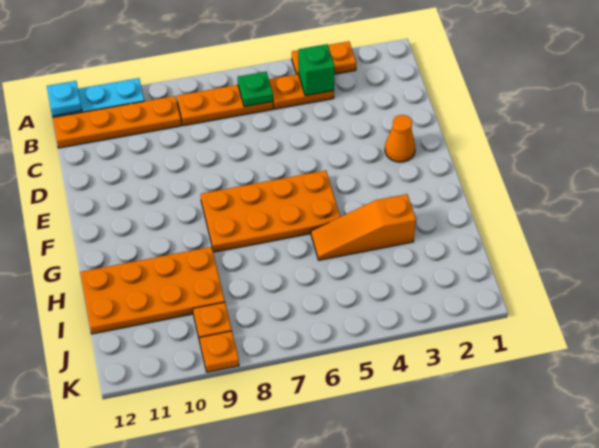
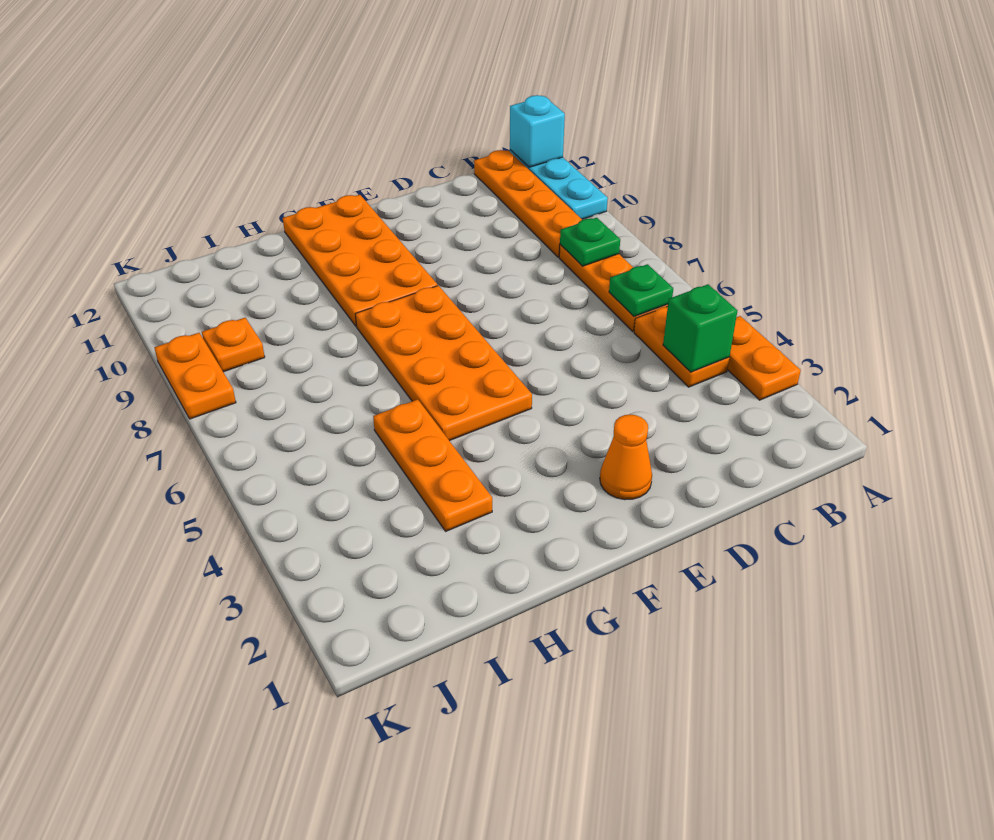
cyan plate A12 level 2 -> cyan brick A12 level 2
none -> green plate B8 level 2
orange slope H3:H5 level 1 top 3 -> orange plate H3:H5 level 1
orange plate H9:I12 level 1 -> orange plate F9:G12 level 1
orange plate K9 level 1 -> orange plate K8:K9 level 1

